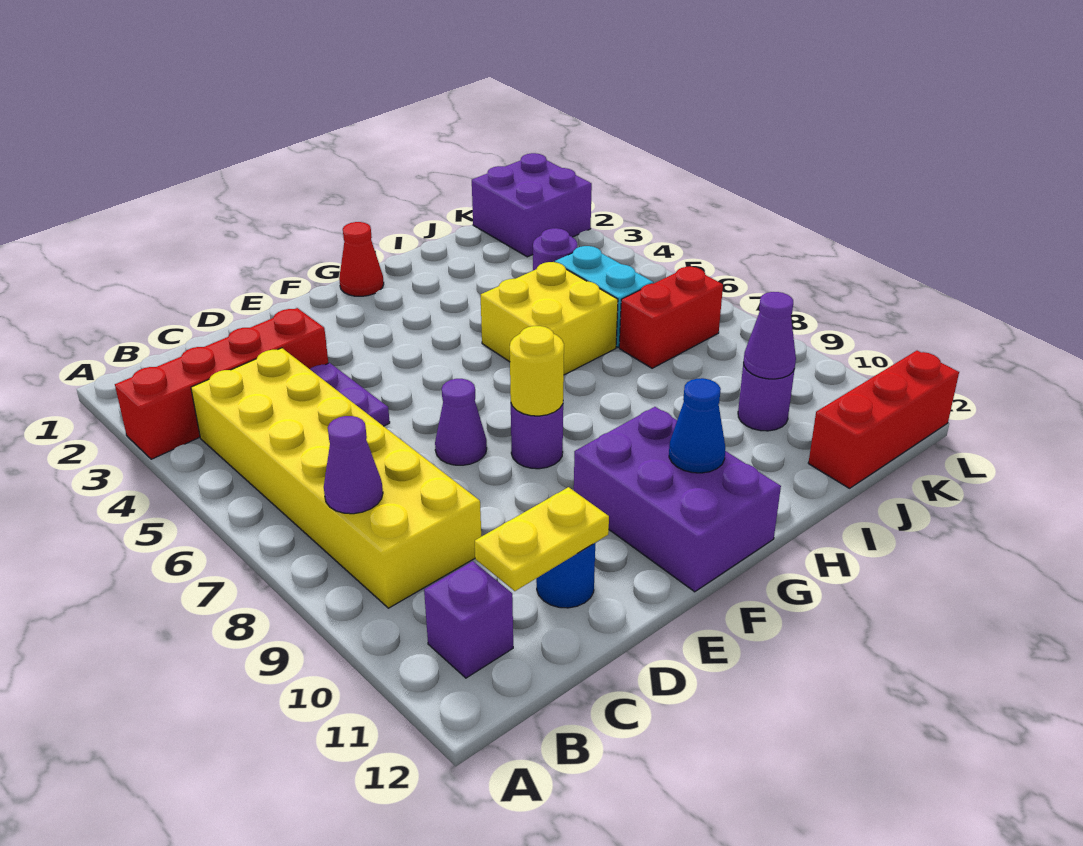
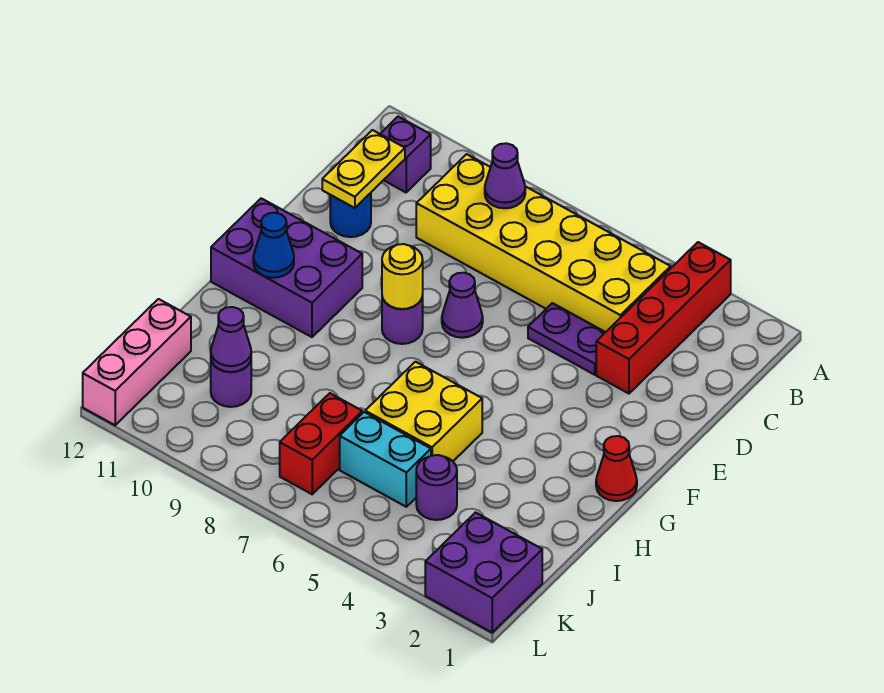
red brick J12:L12 level 1 -> pink brick J12:L12 level 1

